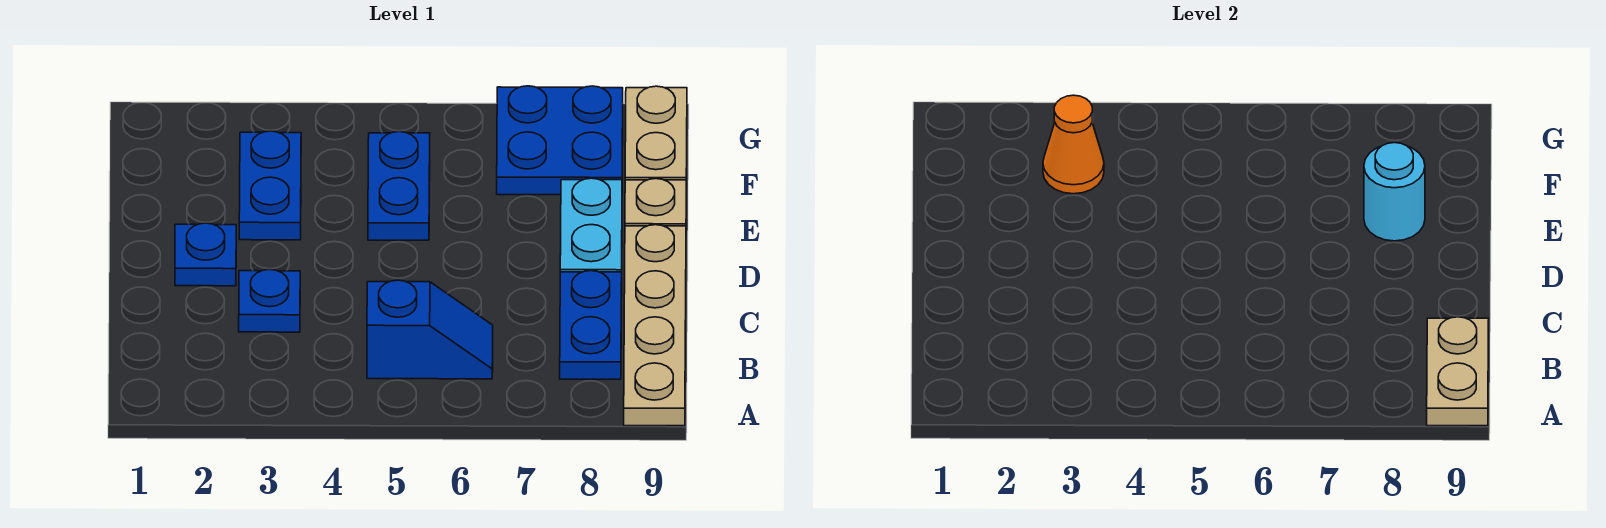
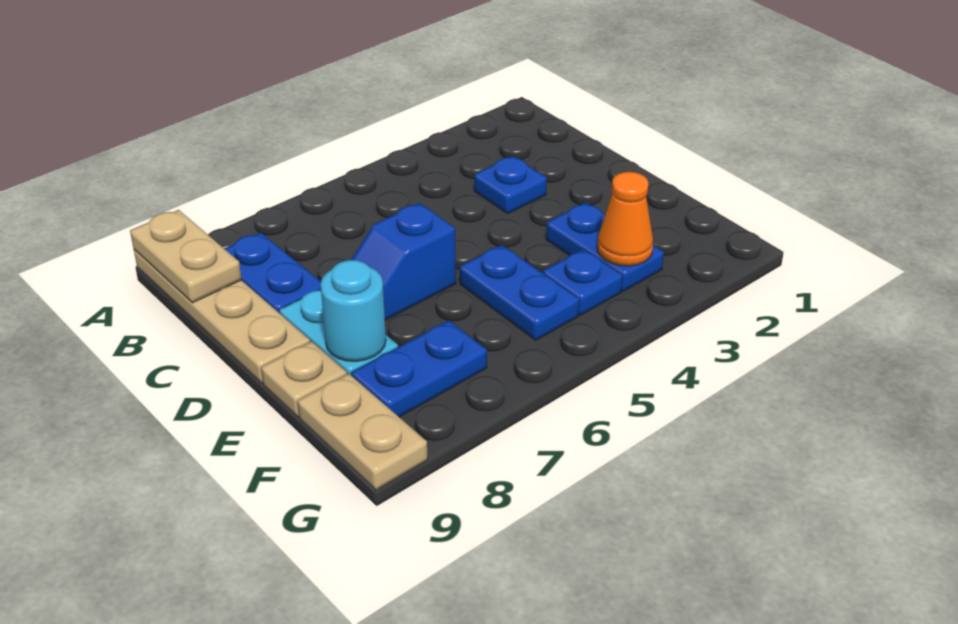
blue slope B5:B6 level 1 top 5 -> blue slope D6:D7 level 1 top 6
blue plate D2 level 1 -> blue plate F4 level 1
blue plate F7:G8 level 1 -> blue plate F7:F8 level 1

